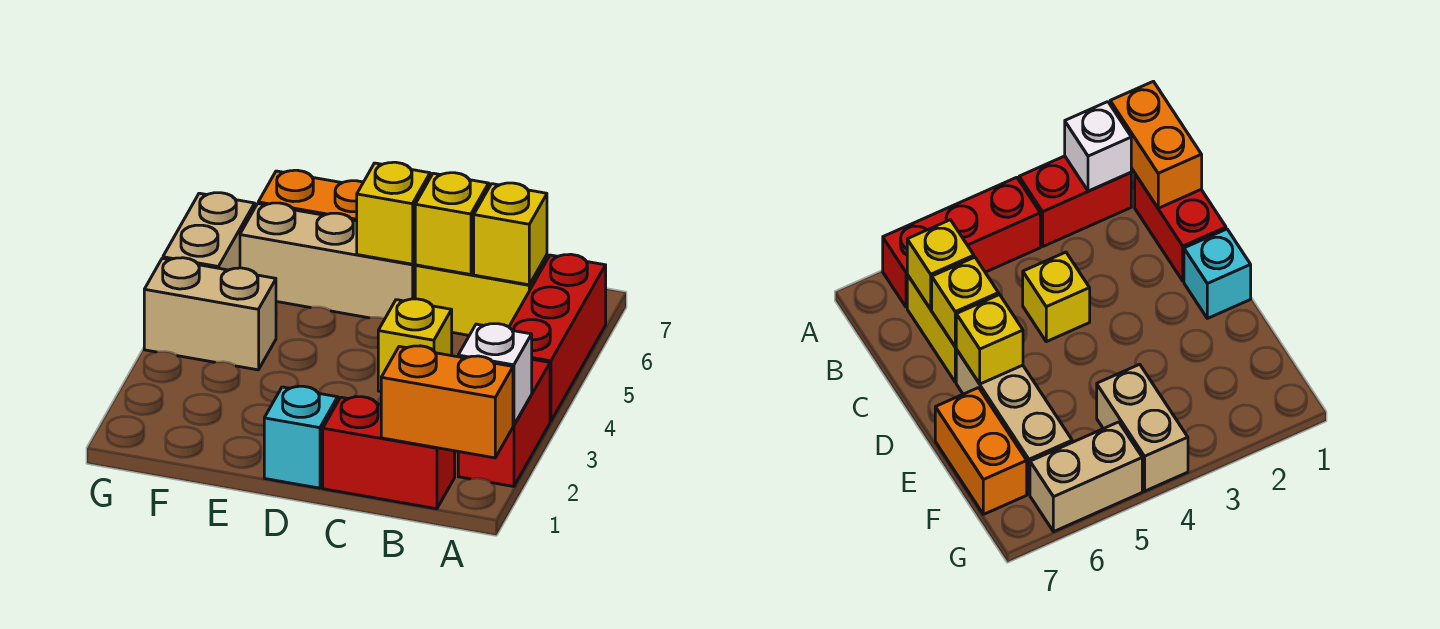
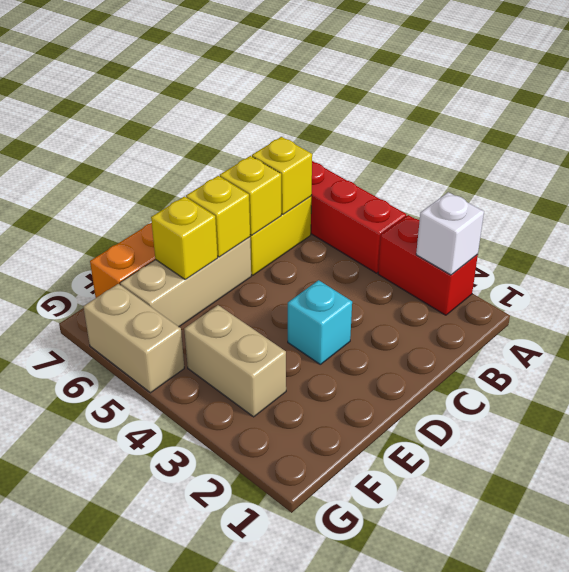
orange brick A1:B1 level 2 -> none
red brick B1:C1 level 1 -> none
yellow brick C4 level 1 -> yellow brick E6 level 2
cyan brick D1 level 1 -> cyan brick D3 level 1
tan brick F4:G4 level 1 -> tan brick F3:F4 level 1

